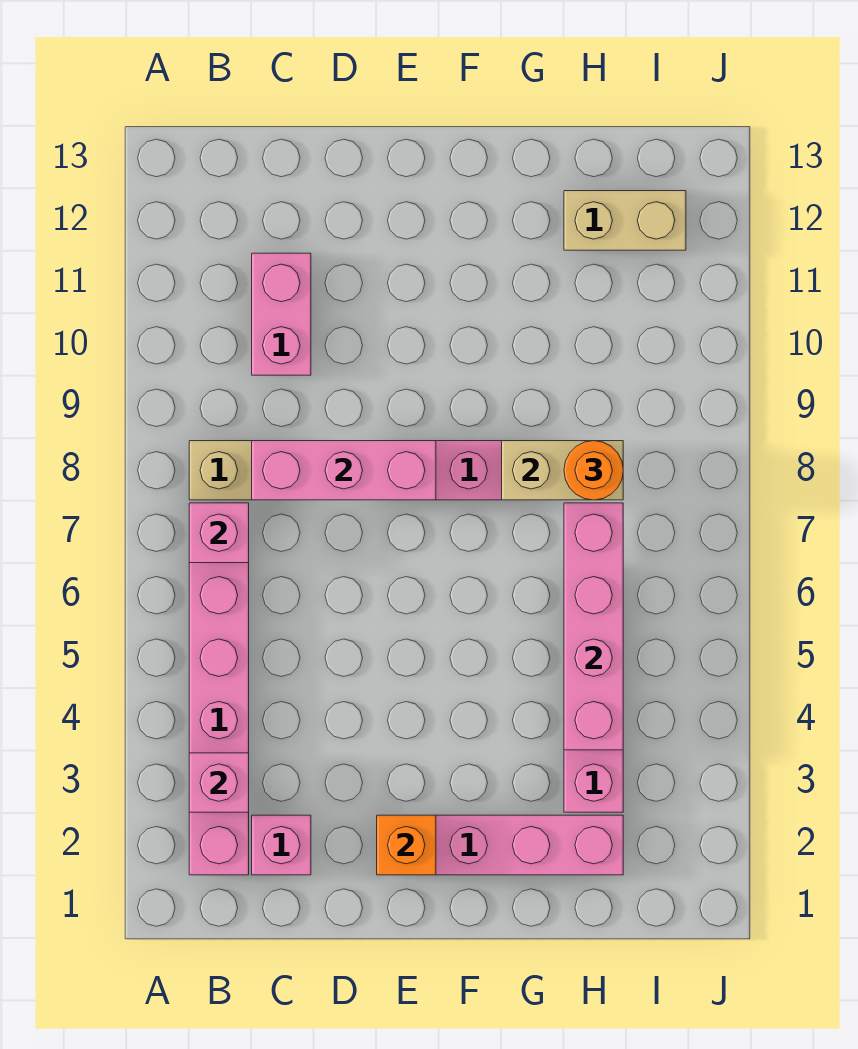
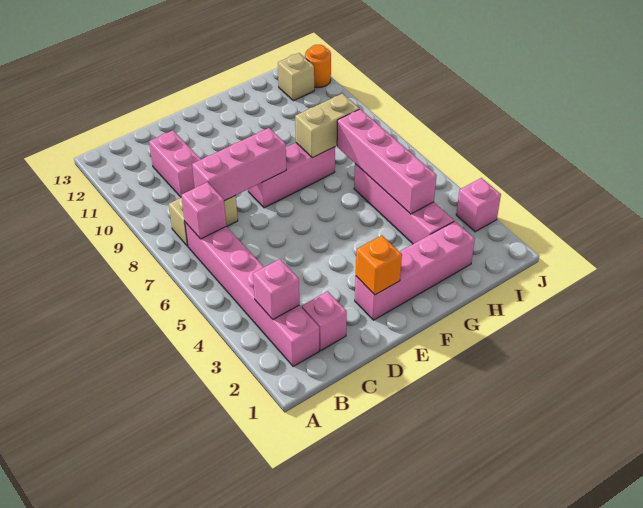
orange round brick H8 level 3 -> orange round brick J12 level 1
tan brick H12:I12 level 1 -> tan brick I12 level 1
none -> pink brick J3 level 1

